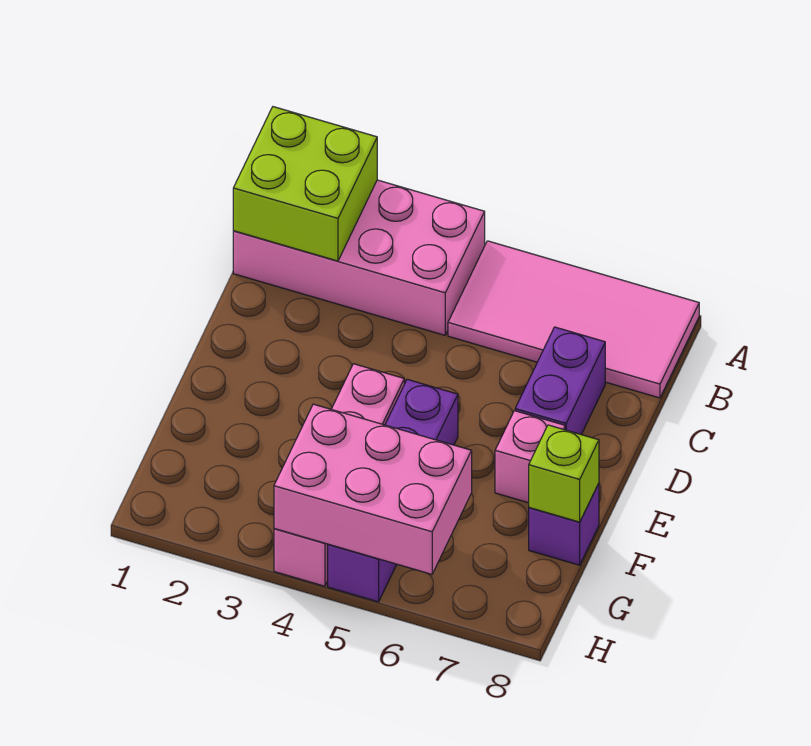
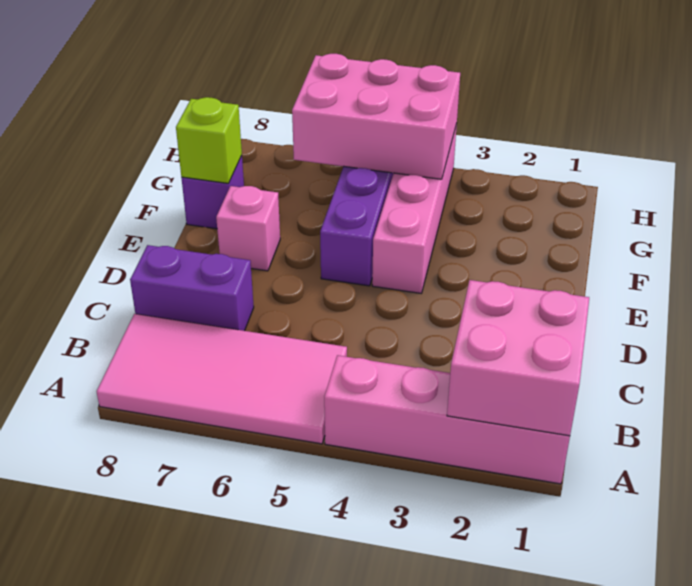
pink brick A1:B4 level 1 -> pink brick A1:A4 level 1
lime brick A1:B2 level 2 -> pink brick A1:B2 level 2
purple brick C7:D7 level 1 -> purple brick C7:C8 level 1

